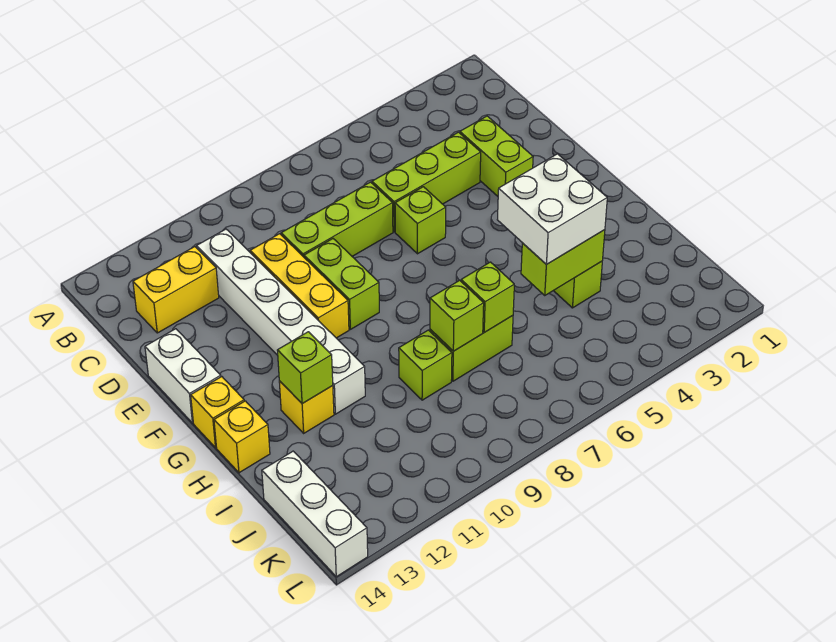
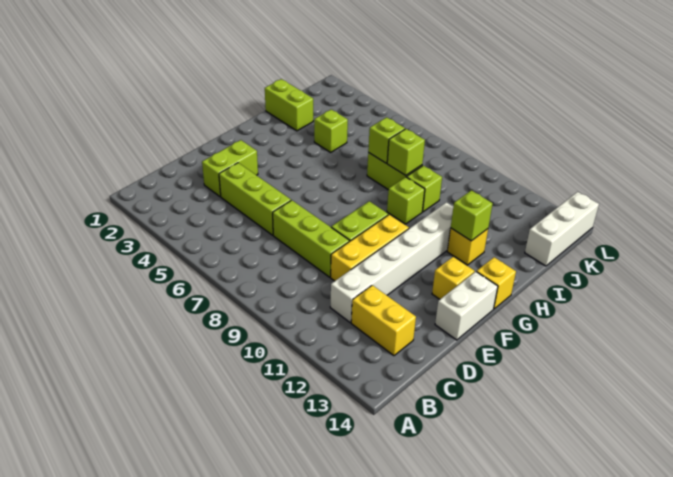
lime brick E6 level 1 -> lime brick H9 level 1
white brick H4:I5 level 3 -> none
yellow brick H14 level 1 -> yellow brick F13 level 1
lime brick I4:I5 level 2 -> lime brick I1:I2 level 1

